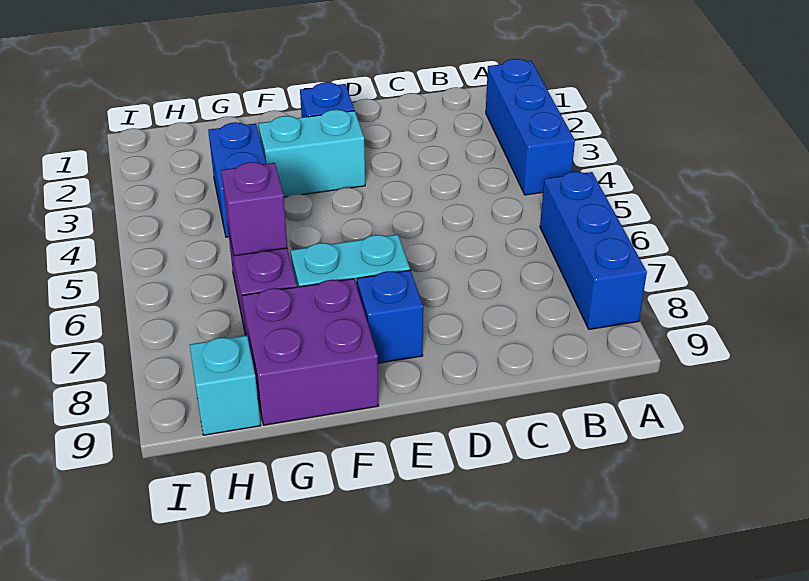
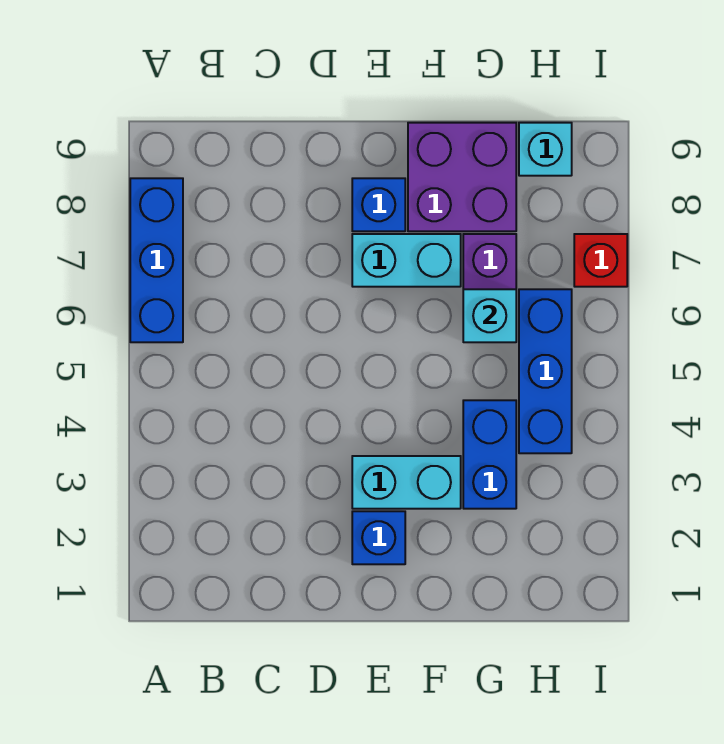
blue brick A2:A4 level 1 -> blue brick H4:H6 level 1
purple brick G6 level 2 -> cyan brick G6 level 2
none -> red brick I7 level 1

